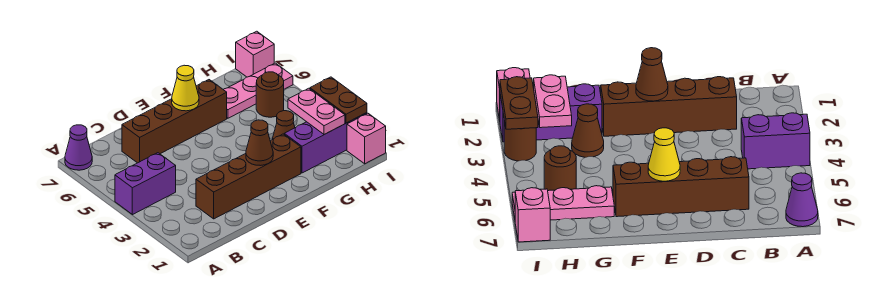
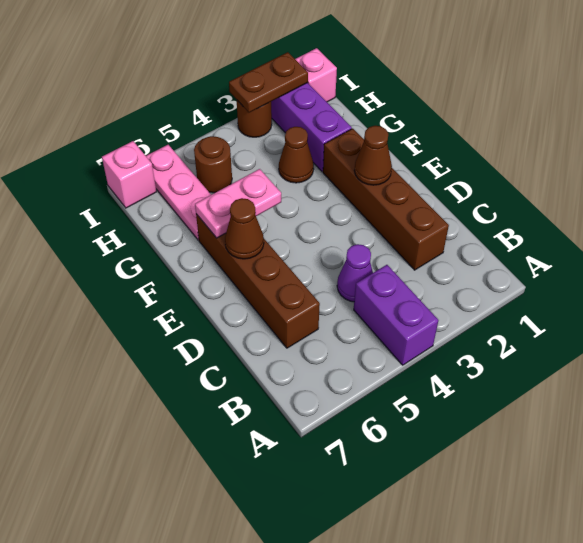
purple cone A7 level 1 -> purple cone C4 level 1
yellow cone E6 level 2 -> brown cone E6 level 2
pink plate H2:H3 level 2 -> pink plate F5:F6 level 2

